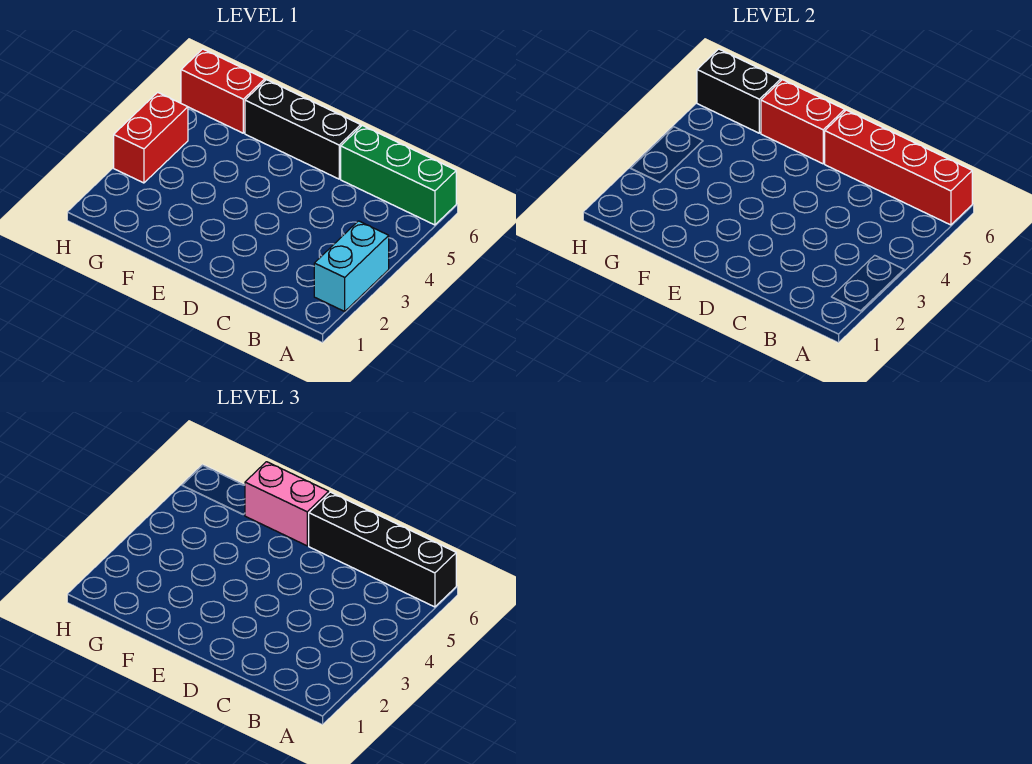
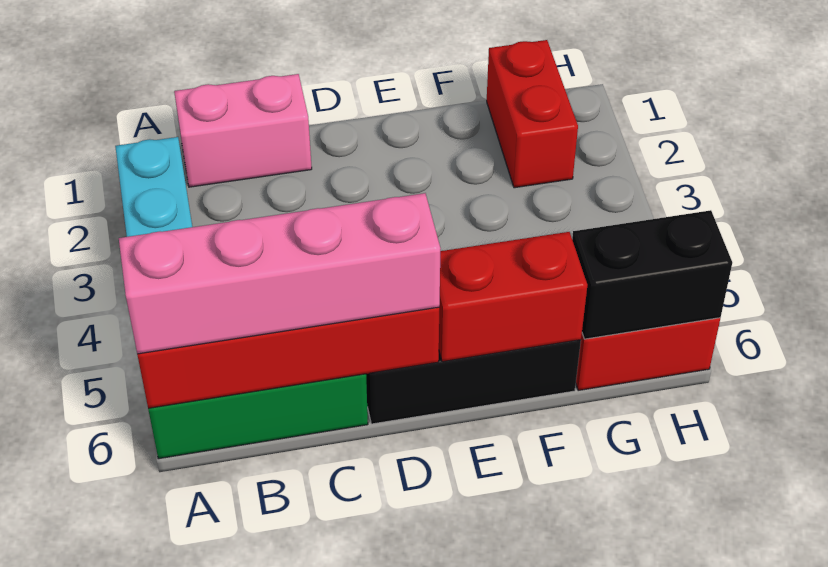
black brick A6:D6 level 3 -> pink brick A6:D6 level 3
pink brick E6:F6 level 3 -> pink brick B1:C1 level 1
red brick H3:H4 level 1 -> red brick G1:G2 level 1

